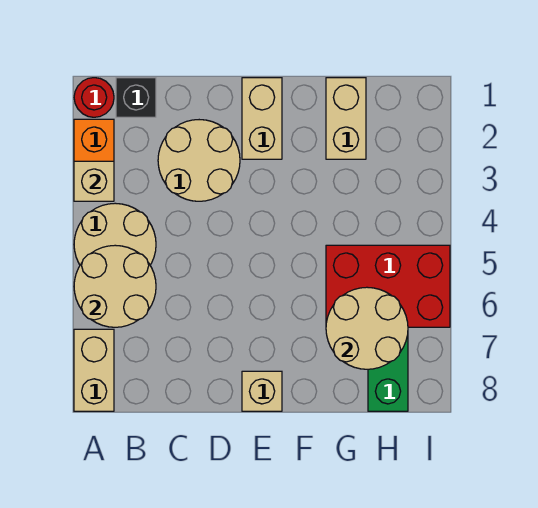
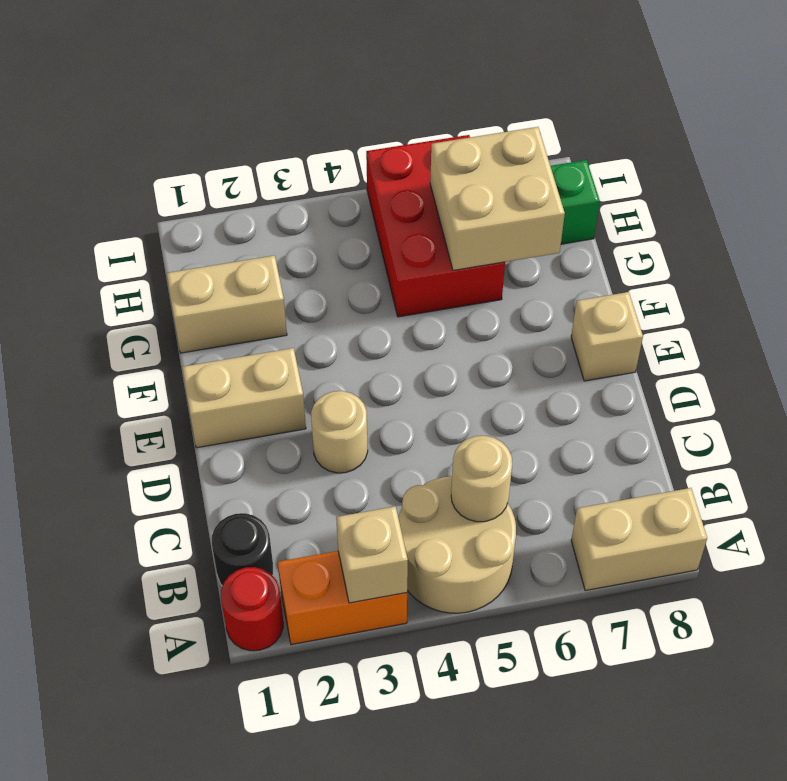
tan round brick A5:B6 level 2 -> tan round brick B5 level 2
black brick B1 level 1 -> black round brick B1 level 1
tan round brick C2:D3 level 1 -> tan round brick D3 level 1
tan round brick G6:H7 level 2 -> tan brick G6:H7 level 2

